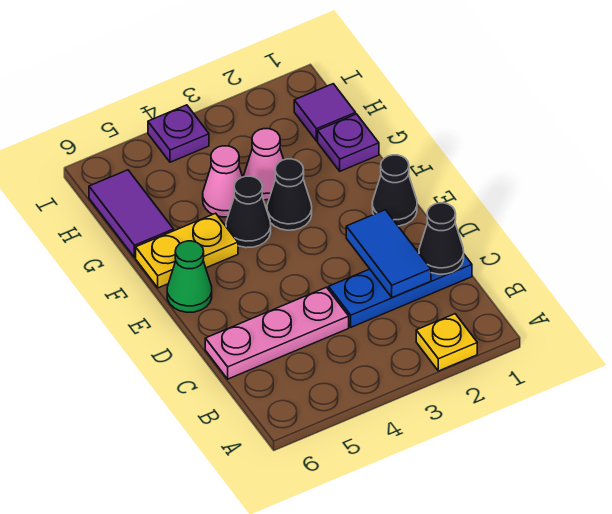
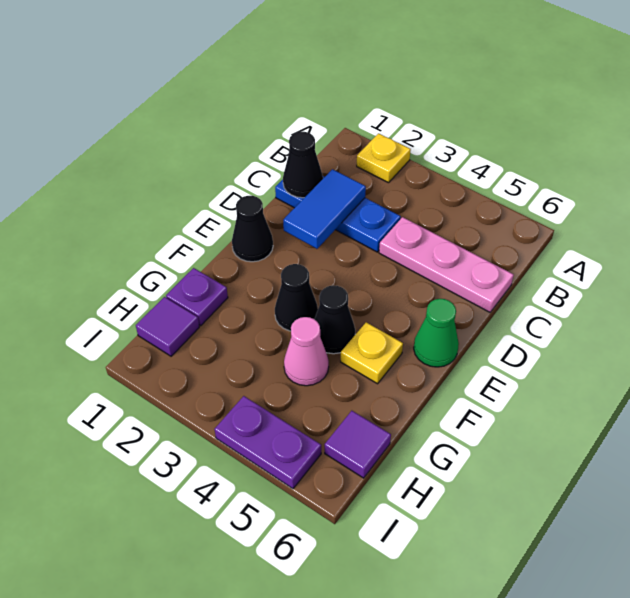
yellow plate F5:F6 level 1 -> yellow plate F5 level 1
pink cone G3 level 1 -> none
purple tile G6:H6 level 1 -> purple tile H6 level 1
purple plate I4 level 1 -> purple plate I4:I5 level 1

